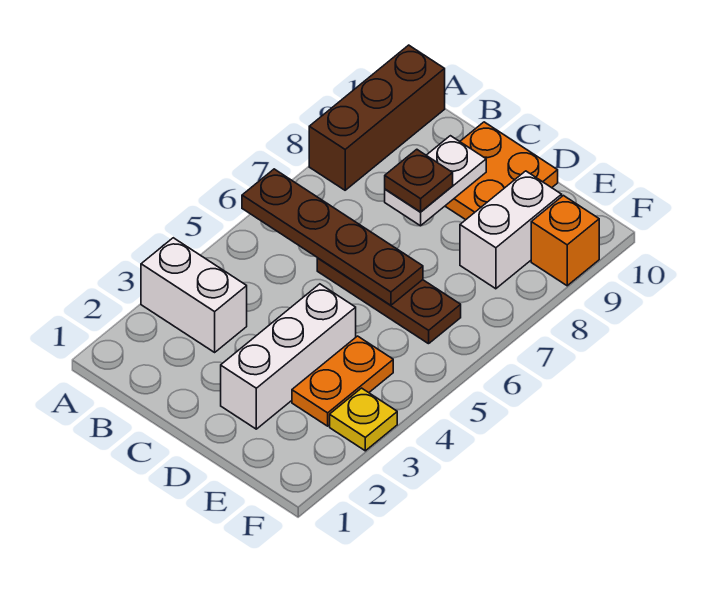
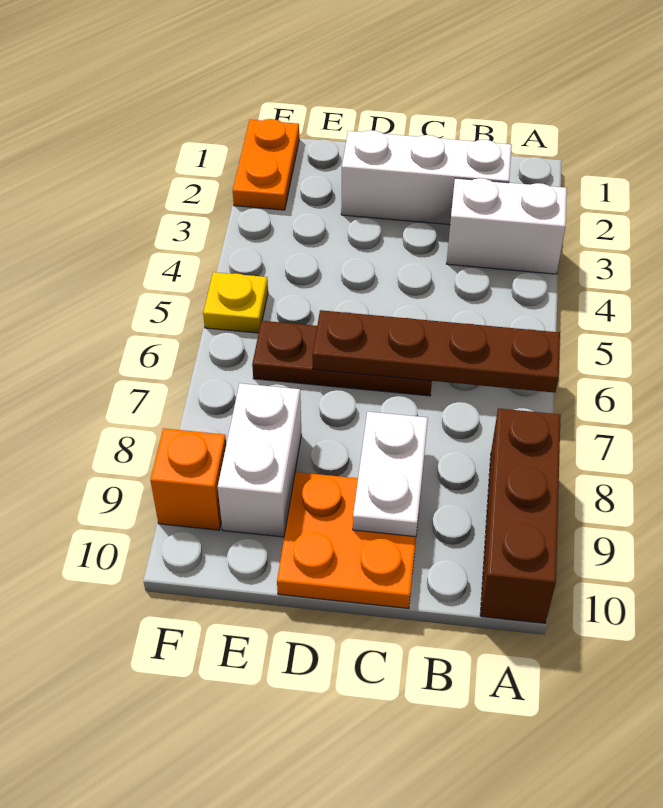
brown plate C8 level 3 -> none
white brick D2:D4 level 1 -> white brick B2:D2 level 1
orange plate E3:E4 level 1 -> orange plate F1:F2 level 1
yellow plate F3 level 1 -> yellow plate F5 level 1

